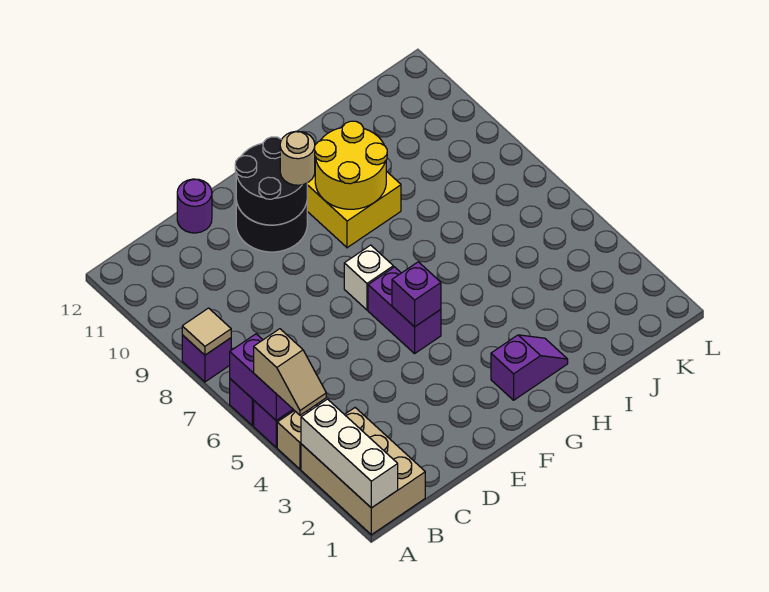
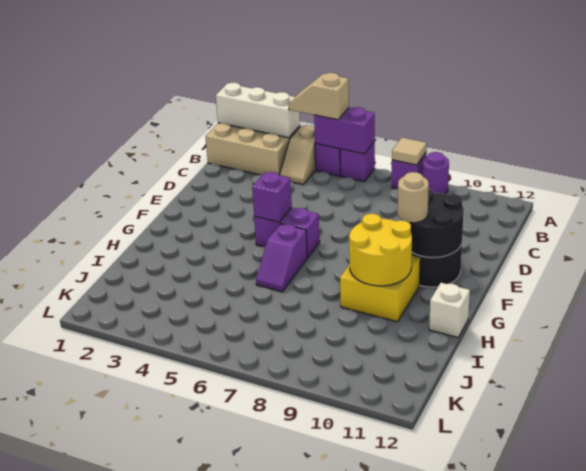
purple round brick D12 level 1 -> purple round brick A9 level 1
white brick F7 level 1 -> white brick H12 level 1
purple slope G2:H2 level 1 top G -> purple slope G6:H6 level 1 top G

